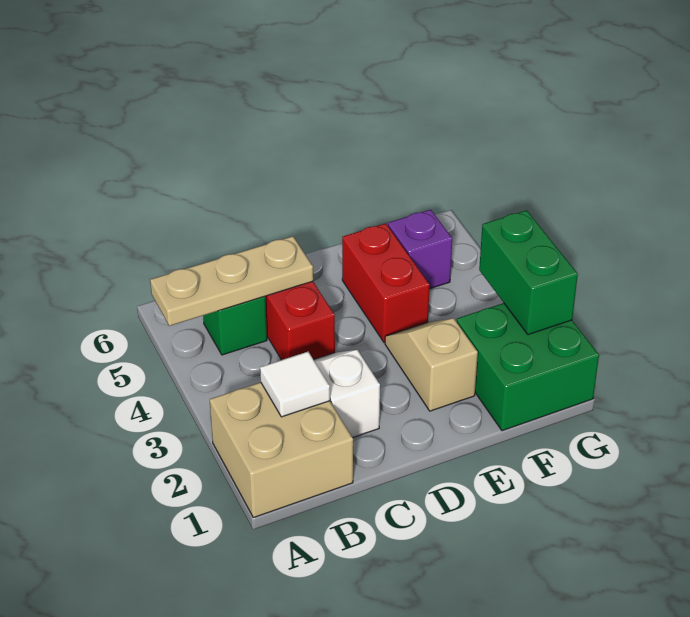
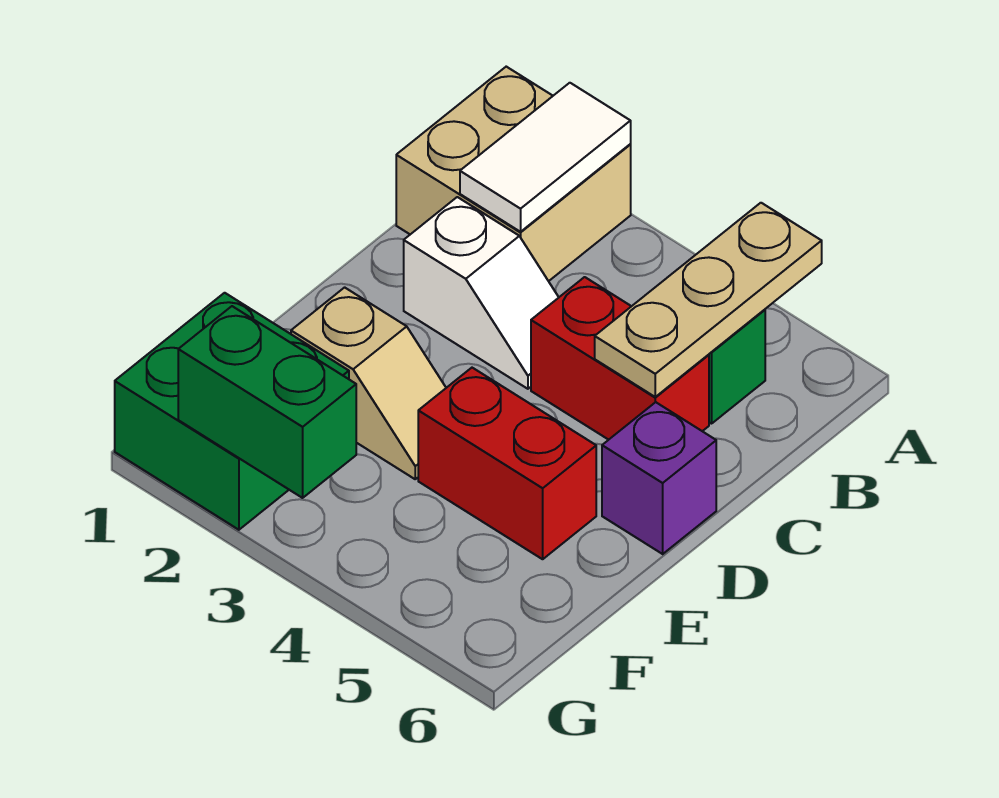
white tile B2 level 2 -> white tile A2:B2 level 2
purple brick F5 level 1 -> purple brick D6 level 1

